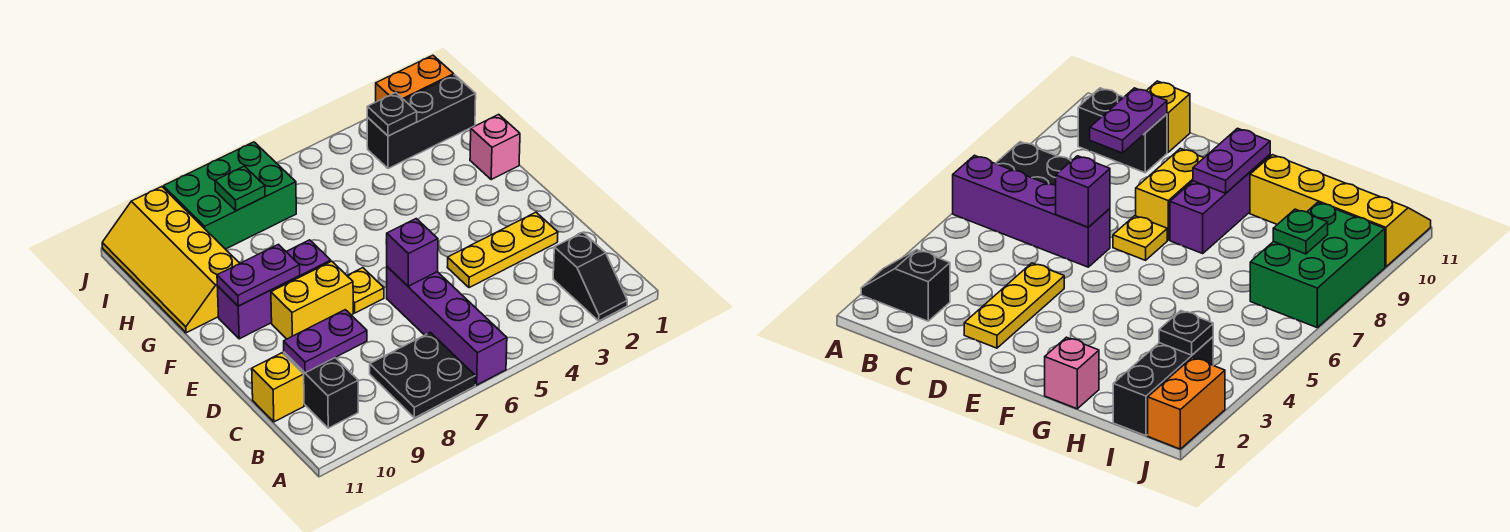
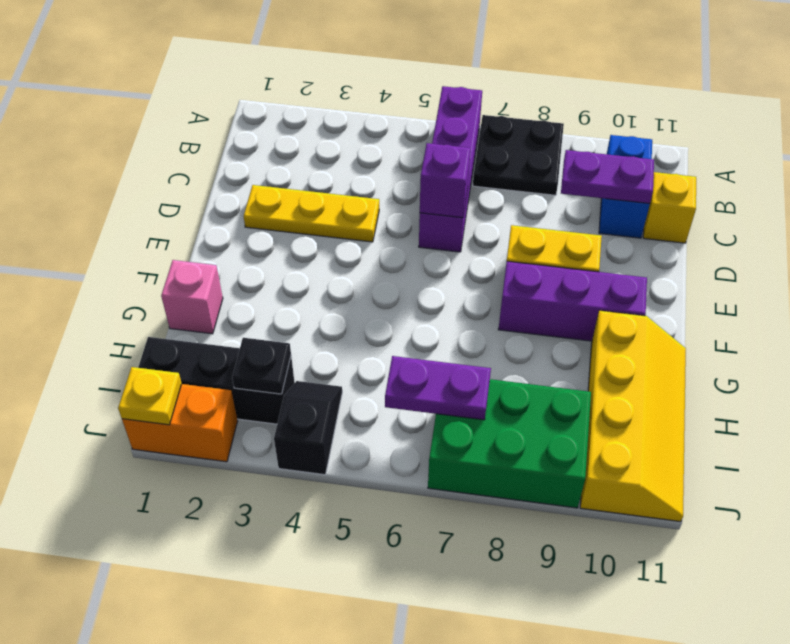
black slope A2:B2 level 1 top B -> black slope I4:J4 level 1 top J
black brick B10:C10 level 1 -> blue brick B10:C10 level 1
yellow plate E7 level 1 -> yellow plate J1 level 2
purple plate F9:F10 level 2 -> purple plate I6:I7 level 2
green plate I8 level 2 -> none

